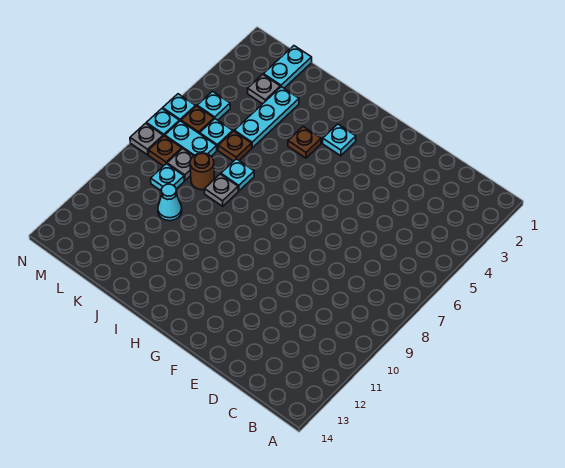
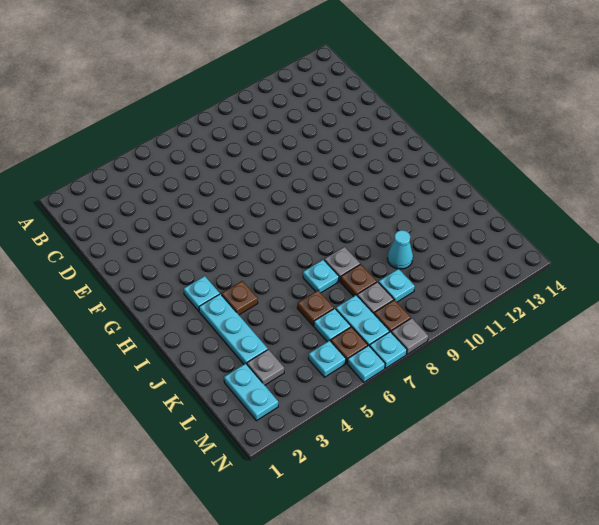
cyan plate K3:K5 level 1 -> cyan plate I3:K3 level 1
brown round brick K8 level 1 -> brown plate K8 level 1
cyan plate L1:L2 level 1 -> cyan plate L2:M2 level 1

